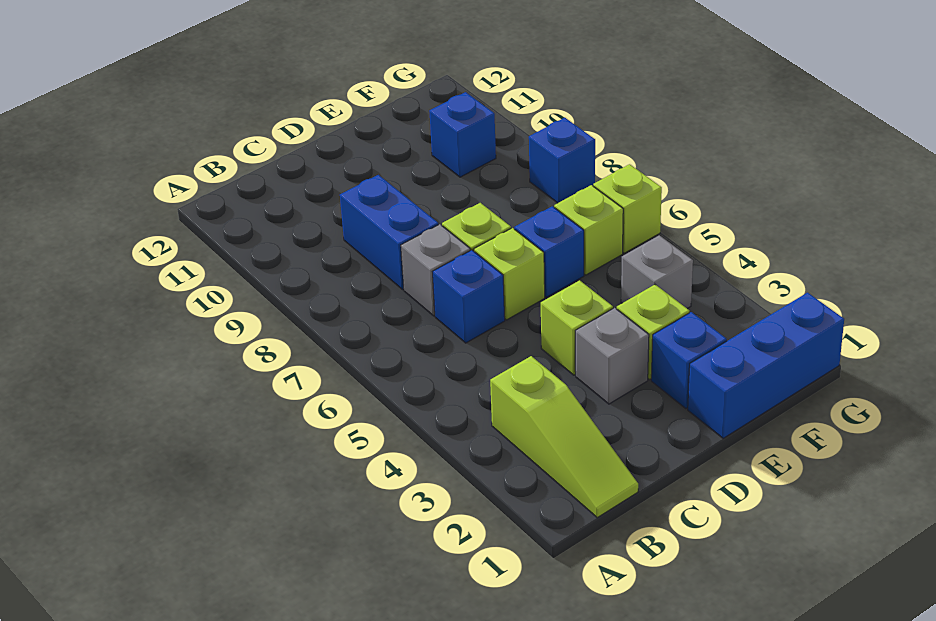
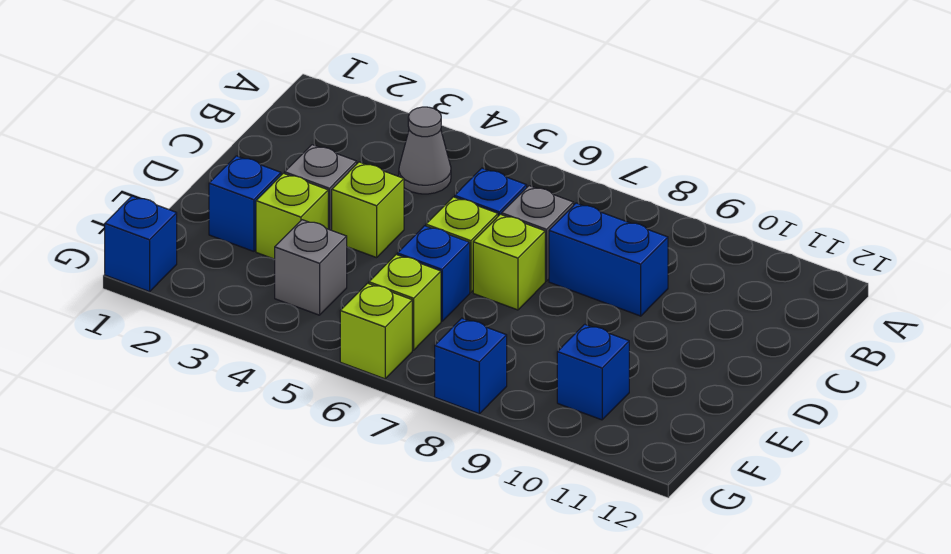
lime slope B1:B3 level 1 top 3 -> none
none -> grey cone B4 level 1
blue brick E1:G1 level 1 -> blue brick G1 level 1

